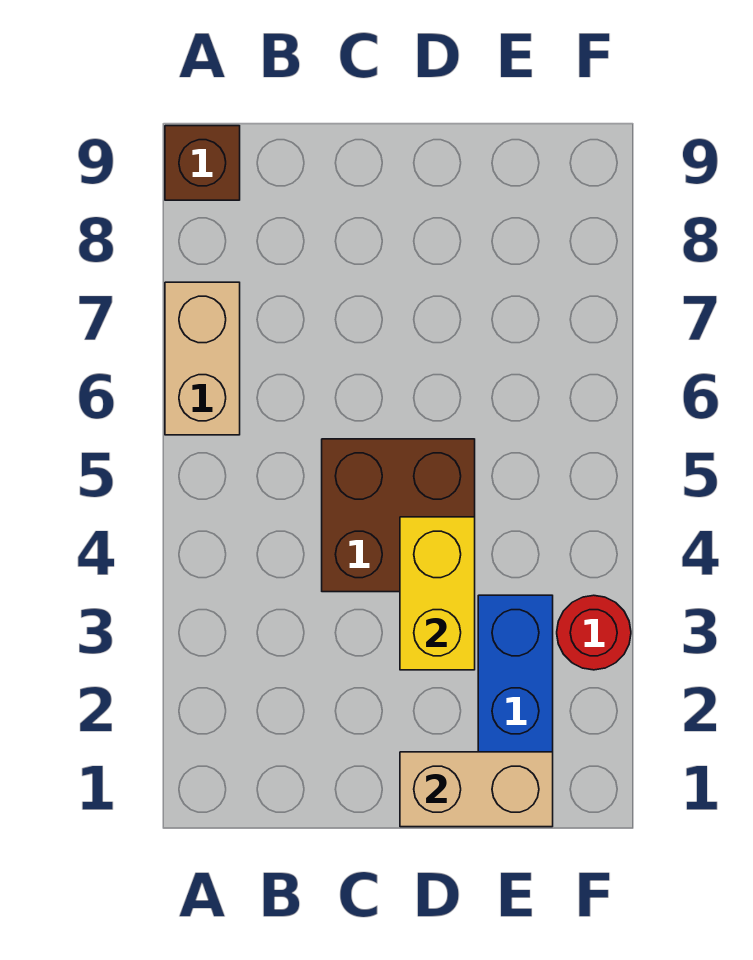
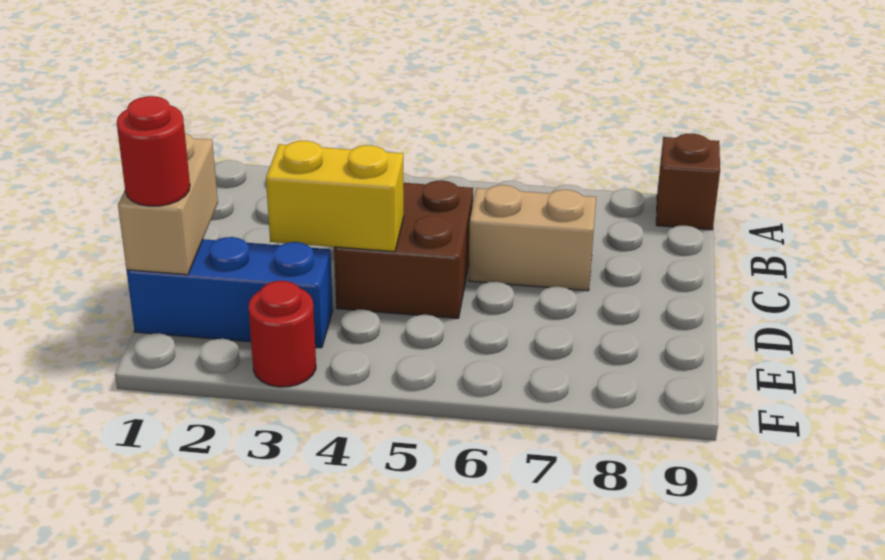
tan brick A6:A7 level 1 -> tan brick C6:C7 level 1
none -> red round brick E1 level 3

